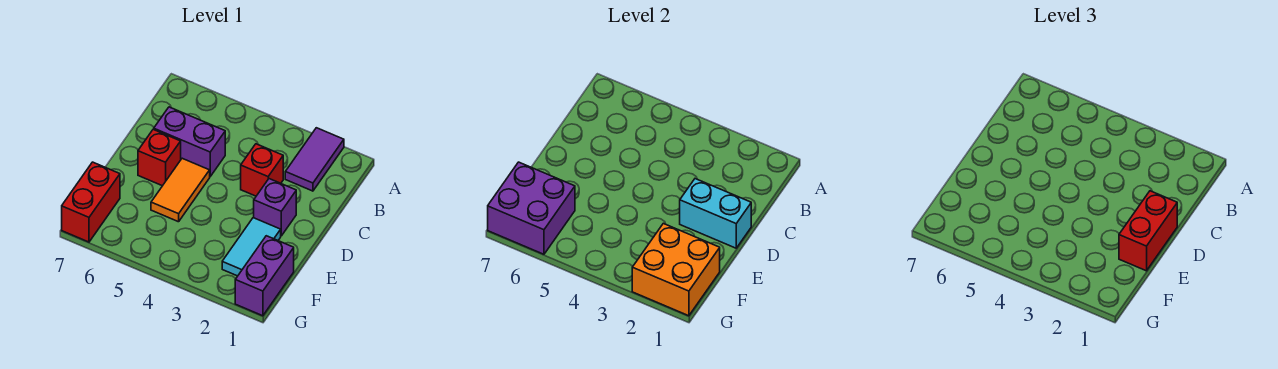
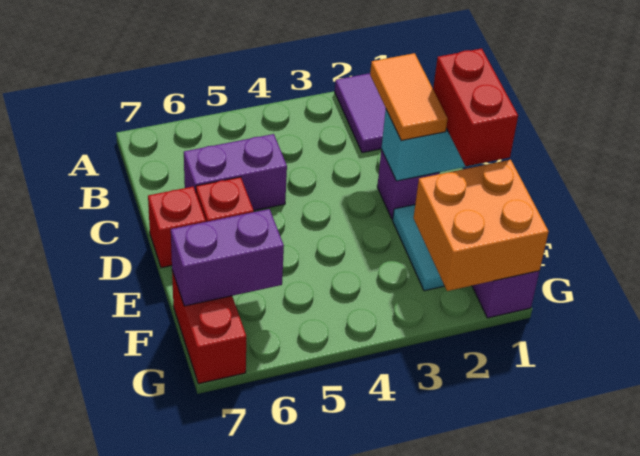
red brick C3 level 1 -> red brick D7 level 1
orange tile D5:E5 level 1 -> orange tile C2:D2 level 3
purple brick F6:G7 level 2 -> purple brick F6:F7 level 2

